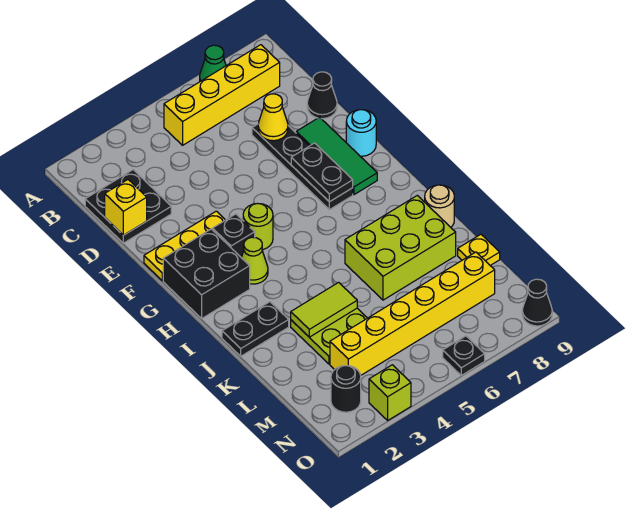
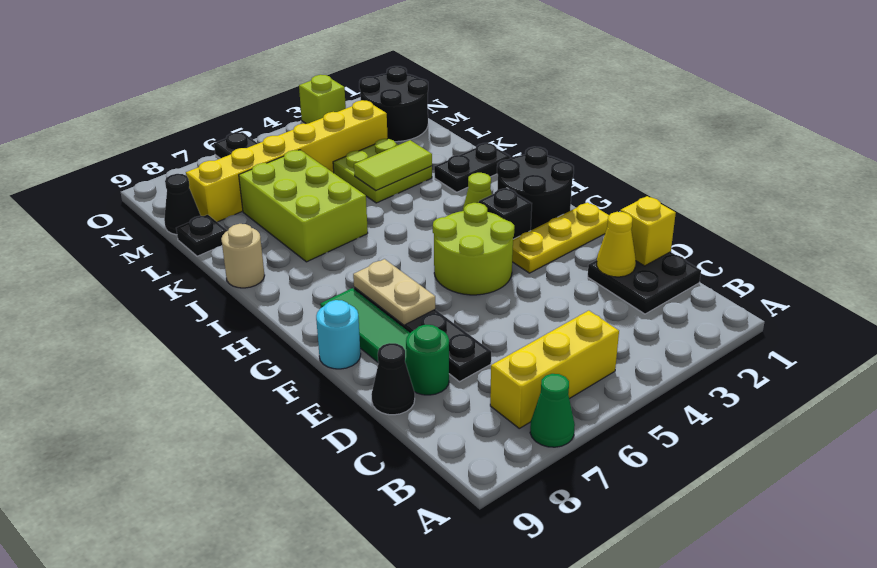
yellow brick B5:B8 level 1 -> yellow brick B5:B7 level 1
yellow cone D7 level 2 -> yellow cone D2 level 2
none -> green round brick D8 level 1
black plate F7:G7 level 2 -> tan plate F7:G7 level 2
black brick G1:H2 level 1 -> black round brick G1:H2 level 1
lime round brick G4 level 1 -> lime round brick F4:G5 level 1
lime brick J6:K8 level 1 -> lime brick J6:L7 level 1
yellow plate L9 level 1 -> black plate L9 level 1
black round brick N2 level 1 -> black round brick M1:N2 level 1
black cone O9 level 1 -> black cone M9 level 1

